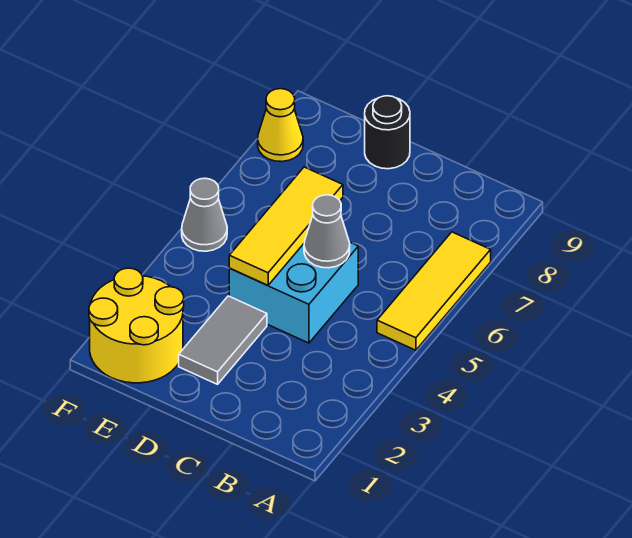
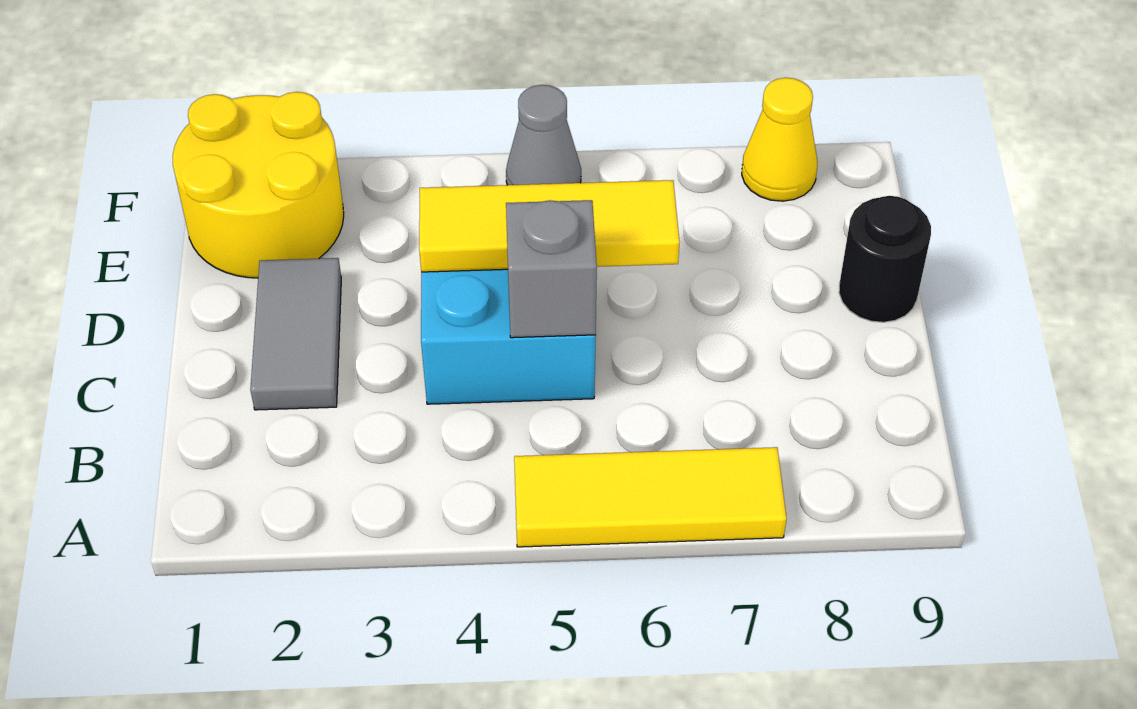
grey cone C5 level 2 -> grey brick C5 level 2
grey tile D2:D3 level 1 -> grey tile C2:D2 level 1

